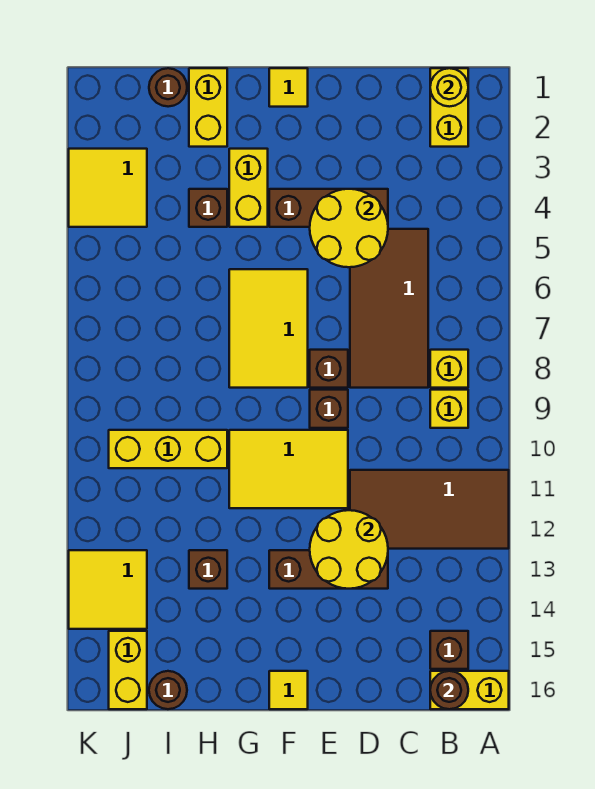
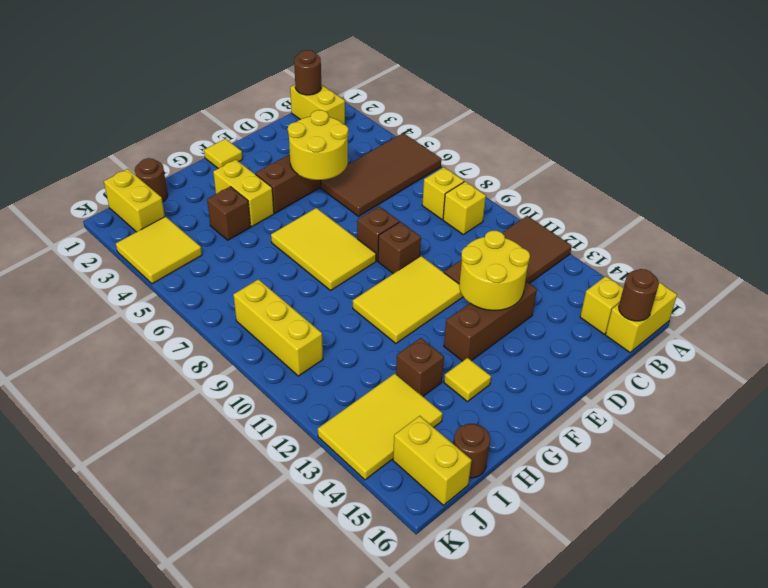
yellow round brick B1 level 2 -> brown round brick B1 level 2
brown brick B15 level 1 -> yellow brick B15 level 1
brown tile C5:D8 level 1 -> brown tile A5:D6 level 1
yellow tile F16 level 1 -> yellow tile G14 level 1
yellow brick H1:H2 level 1 -> yellow brick J1:J2 level 1
yellow brick H10:J10 level 1 -> yellow brick J8:J10 level 1
yellow tile J13:K14 level 1 -> yellow tile I13:K14 level 1

